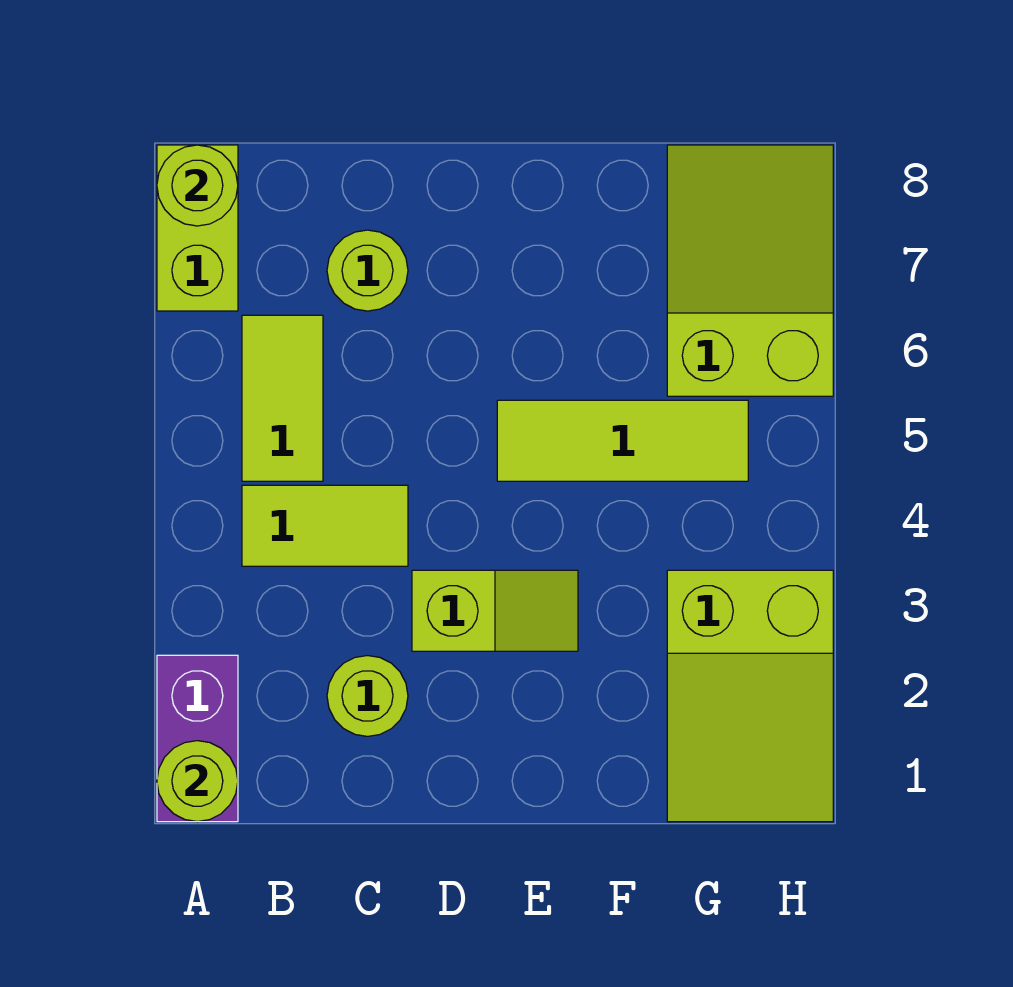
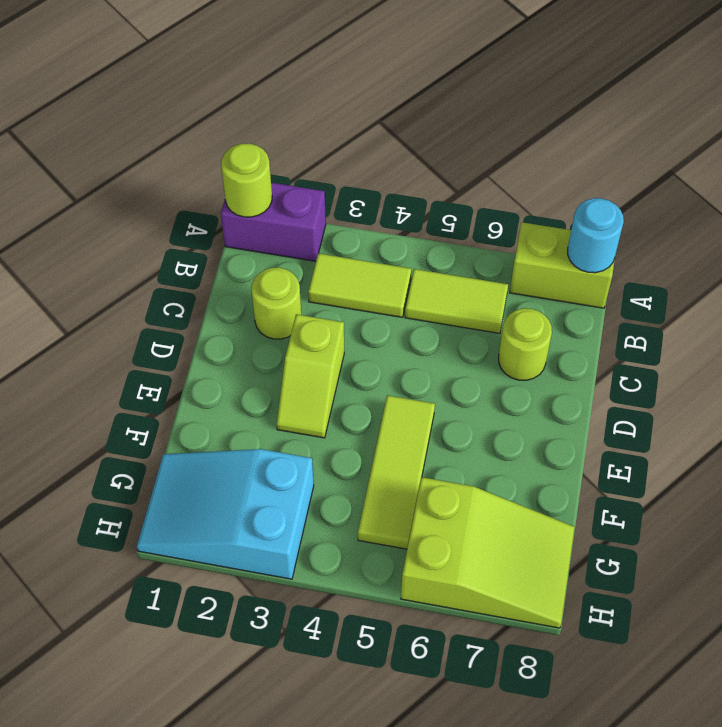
lime round brick A8 level 2 -> cyan round brick A8 level 2
lime tile B4:C4 level 1 -> lime tile B3:B4 level 1
lime slope G1:H3 level 1 top 3 -> cyan slope G1:H3 level 1 top 3

